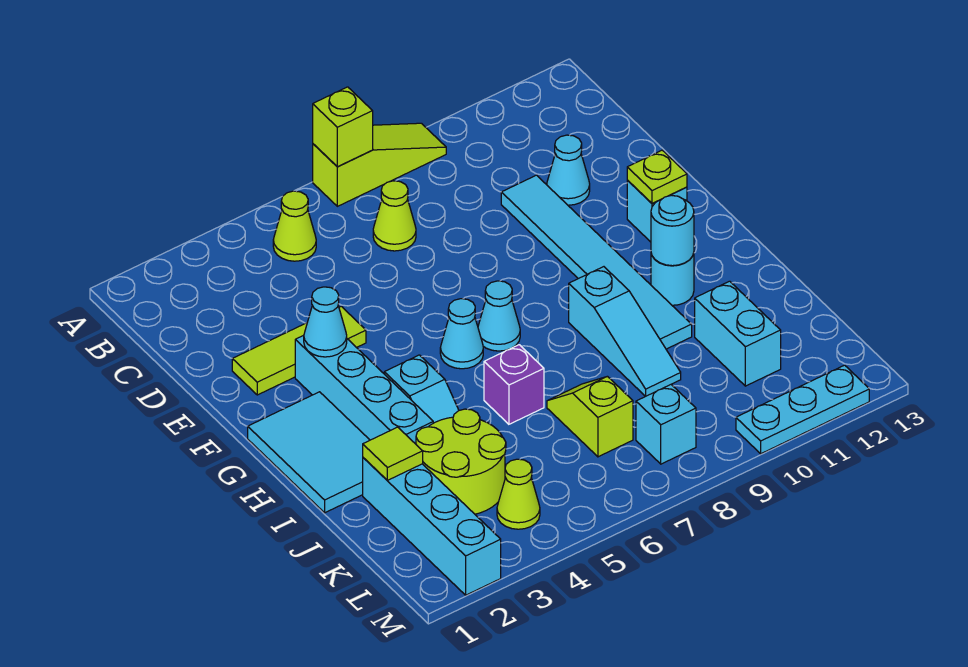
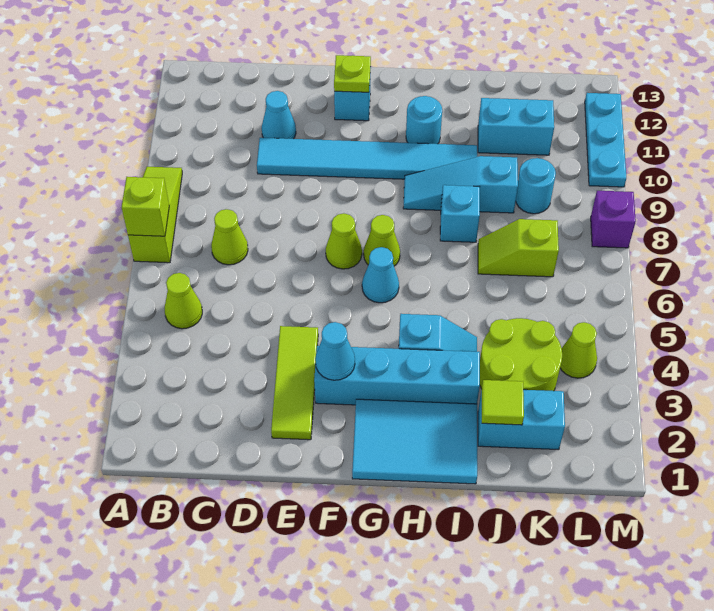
none -> lime cone F7 level 1
cyan cone G7 level 1 -> lime cone G7 level 1
cyan slope H9:J9 level 1 top H -> cyan slope H9:J9 level 1 top J
cyan round brick H11 level 2 -> cyan round brick K9 level 1
purple brick I6 level 1 -> purple brick M8 level 1
cyan brick J2:M2 level 1 -> cyan brick J2:K2 level 1
cyan brick L8 level 1 -> cyan brick I8 level 1

